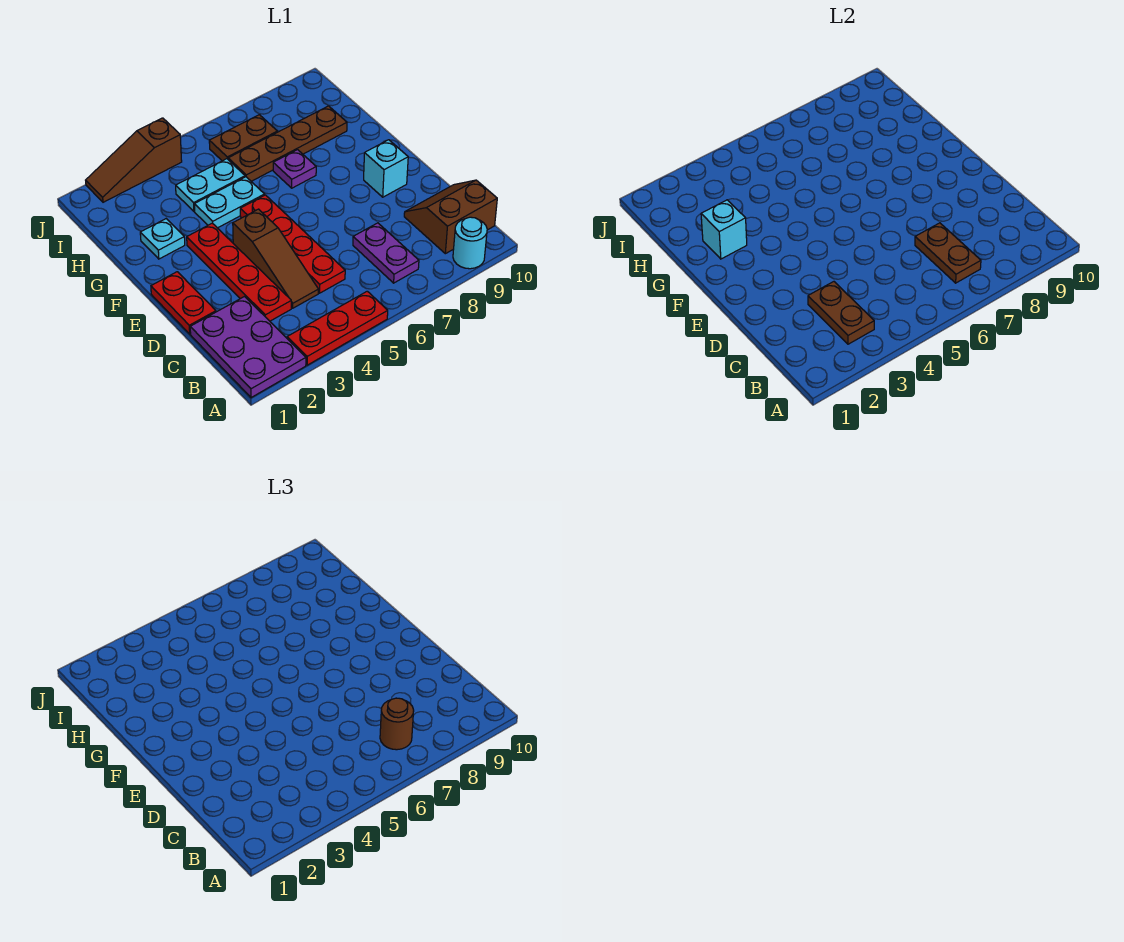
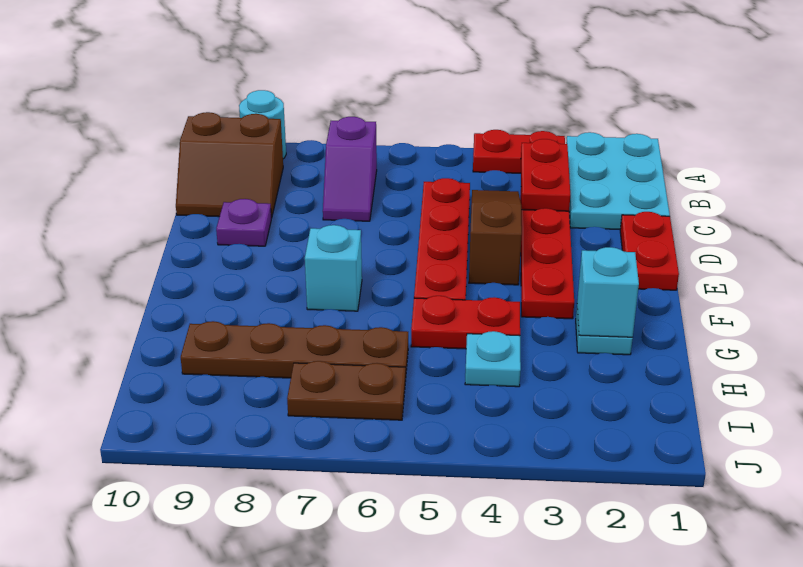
purple plate A1:C2 level 1 -> cyan plate A1:C2 level 1
red plate A3:A5 level 1 -> red plate A3:A4 level 1
brown plate B3:C3 level 2 -> red plate B3:C3 level 2
purple plate B7:C7 level 1 -> purple slope B7:C7 level 1 top B
brown plate B7:C7 level 2 -> none
brown round brick B7 level 3 -> none
cyan brick E9 level 1 -> cyan brick F7 level 1
cyan plate G4:G5 level 1 -> red plate G4:G5 level 1
purple plate G7 level 1 -> purple plate D9 level 1
cyan plate H4:H5 level 1 -> cyan plate H4 level 1
brown slope J2:J4 level 1 top 4 -> none

